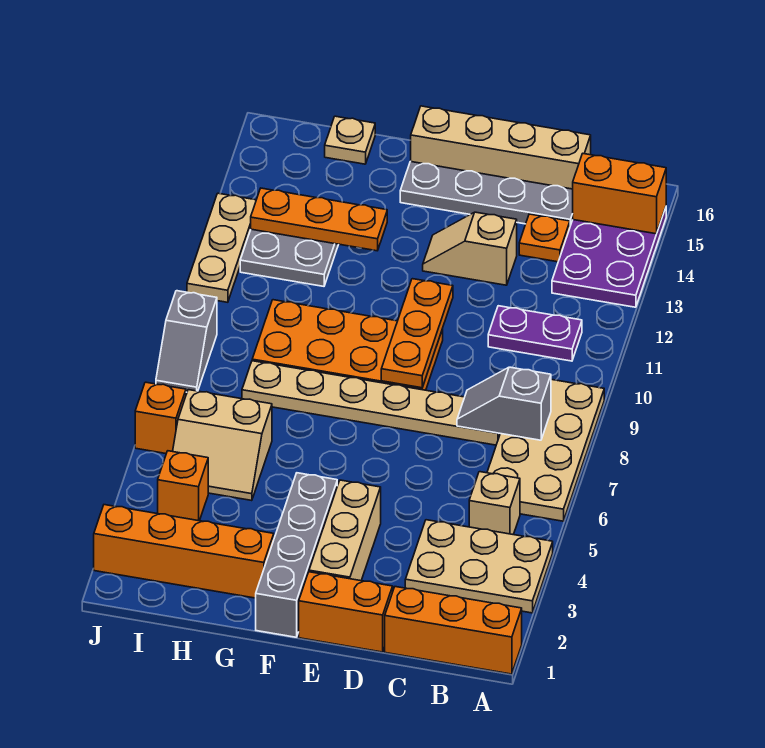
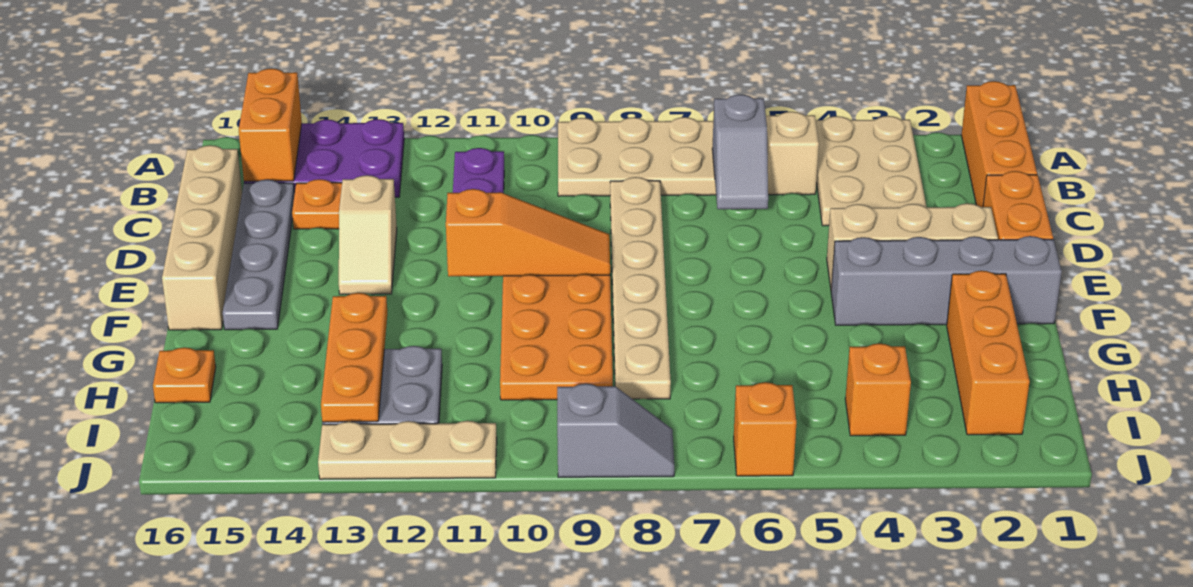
grey slope B8:C8 level 2 top B -> grey slope B6:C6 level 2 top B
orange plate E9:E11 level 2 -> orange slope E9:E11 level 2 top 11
orange brick G2:J2 level 1 -> orange brick G2:I2 level 1
tan slope H5:I6 level 1 top 6 -> none
tan plate H16 level 1 -> orange plate H16 level 1

